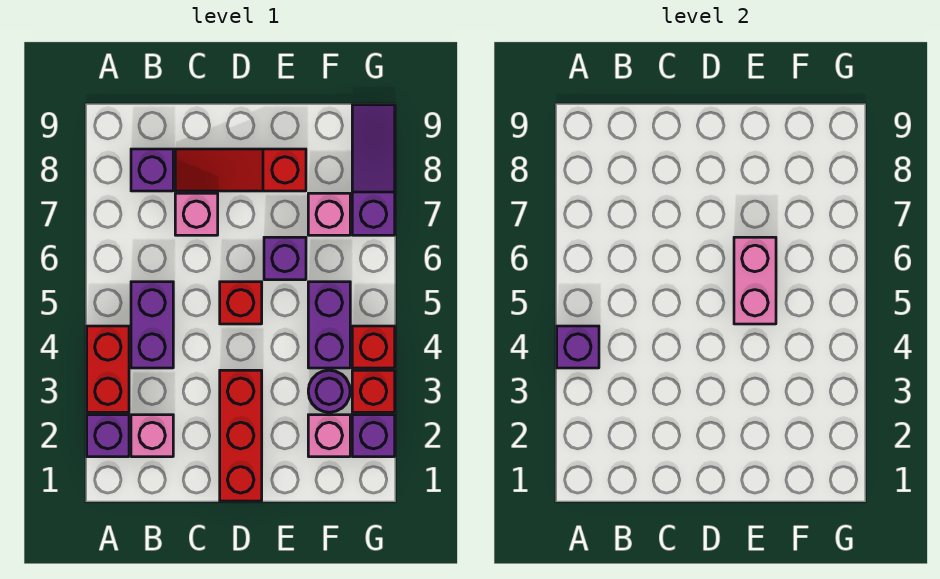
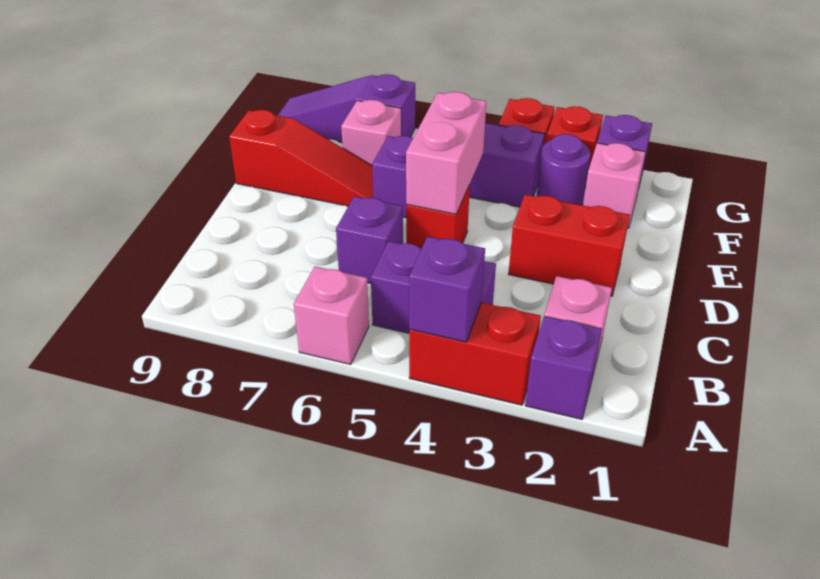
purple brick B8 level 1 -> purple brick C6 level 1
pink brick C7 level 1 -> pink brick A6 level 1
red slope C8:E8 level 1 top E -> red slope E7:E9 level 1 top 9
red brick D1:D3 level 1 -> red brick D2:D3 level 1
pink brick E5:E6 level 2 -> pink brick D5:E5 level 2

